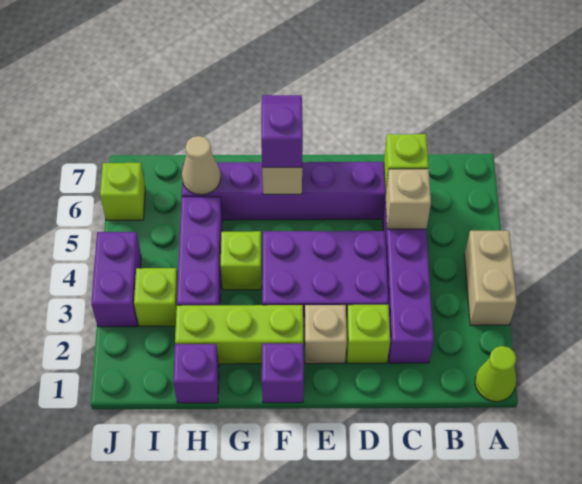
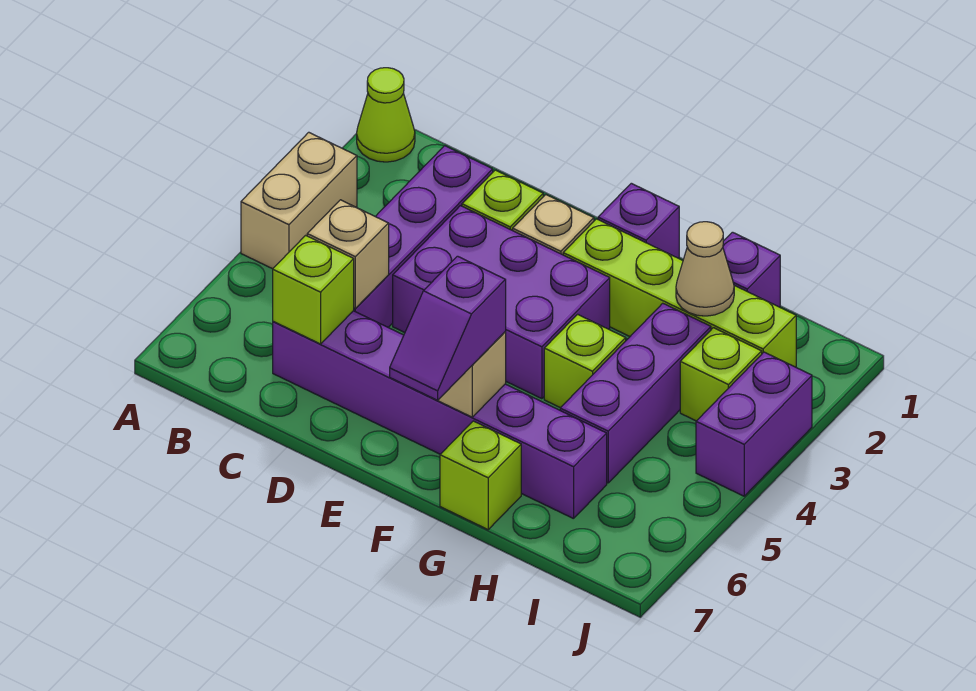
lime brick F2:H2 level 1 -> lime brick F2:I2 level 1
tan cone H6 level 2 -> tan cone H2 level 2
lime brick J6 level 1 -> lime brick G7 level 1

